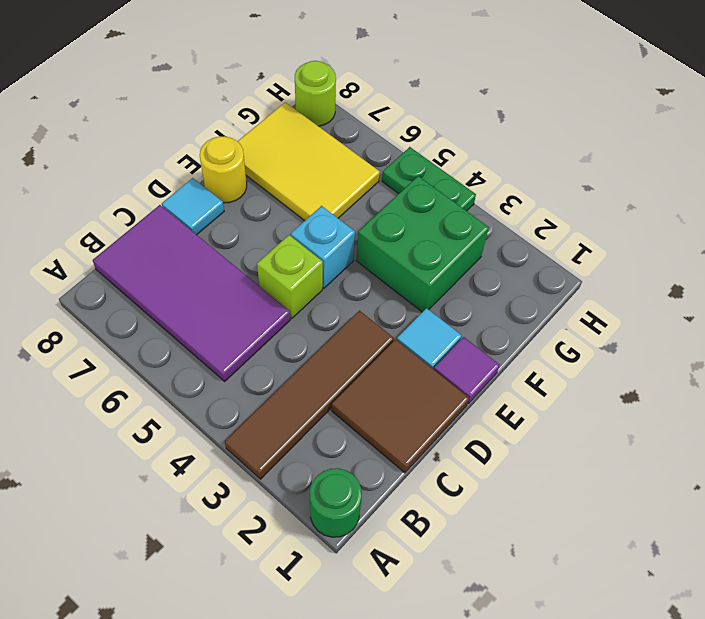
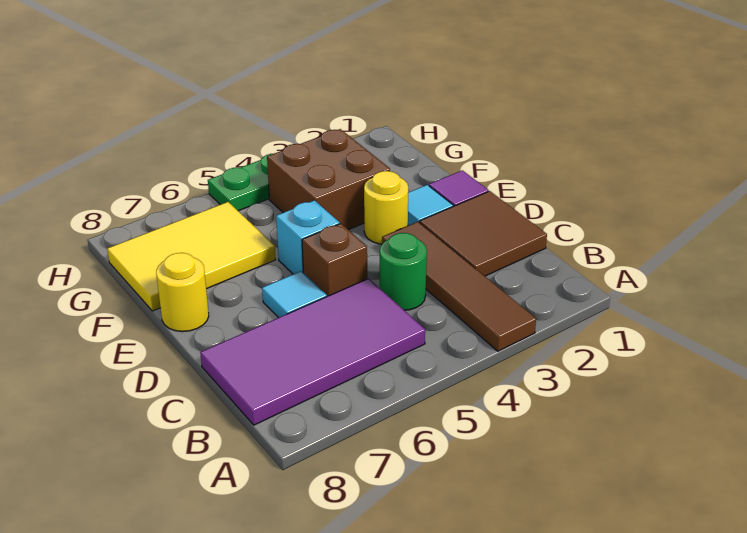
green round brick A1 level 1 -> green round brick C4 level 1
lime brick D5 level 1 -> brown brick D5 level 1
cyan tile D8 level 1 -> cyan tile D6 level 1
none -> yellow round brick E3 level 1
green brick F3:G4 level 1 -> brown brick F3:G4 level 1
lime round brick H8 level 1 -> none

